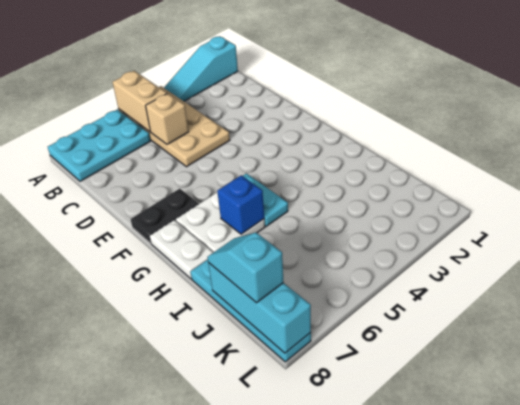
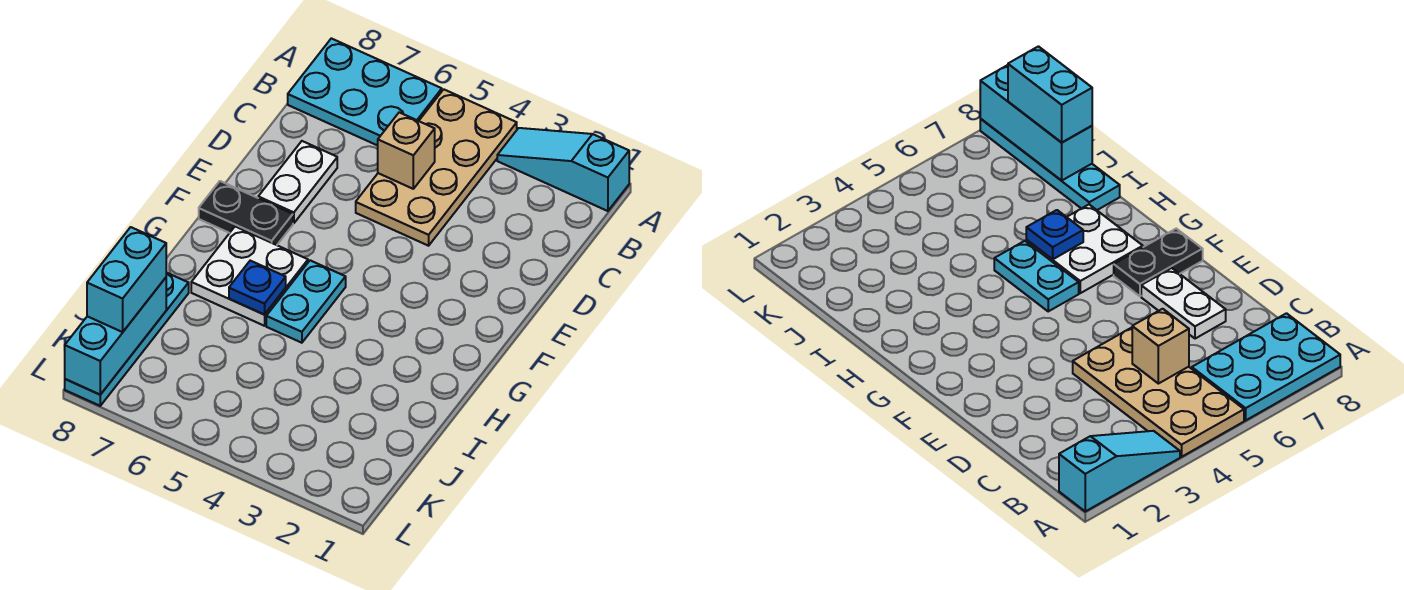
tan brick A5:B5 level 2 -> none
white plate G8:H8 level 1 -> white plate D7:E7 level 1
blue brick H6 level 2 -> blue plate H6 level 2
cyan slope J8:K8 level 3 top K -> cyan brick J8:K8 level 3

